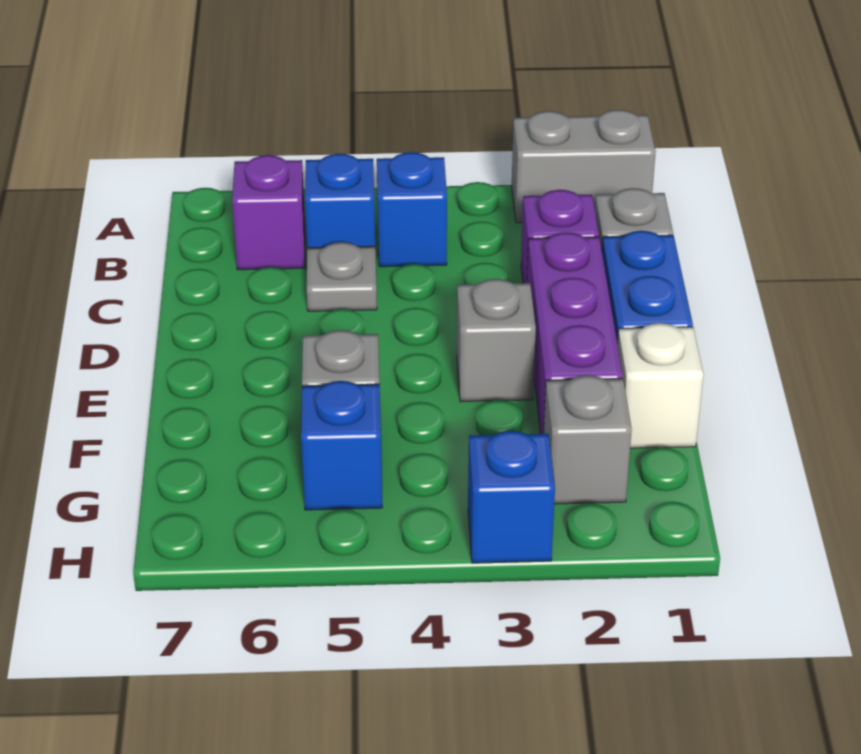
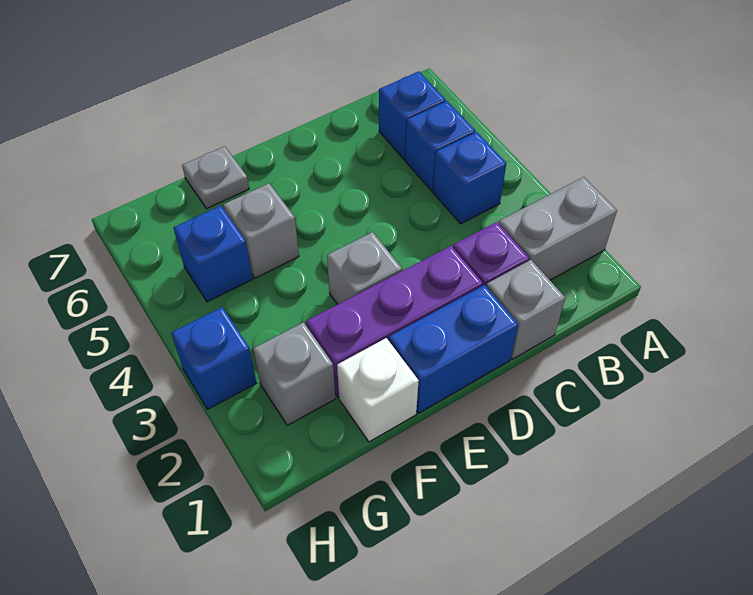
grey brick A1:A2 level 1 -> grey brick A2:B2 level 1
purple brick B6 level 1 -> blue brick B6 level 1
grey plate C5 level 1 -> grey plate F7 level 1

